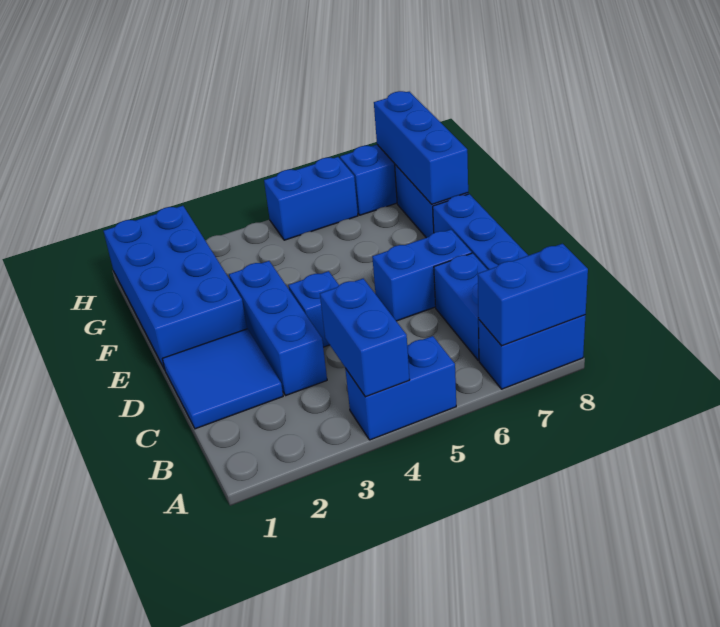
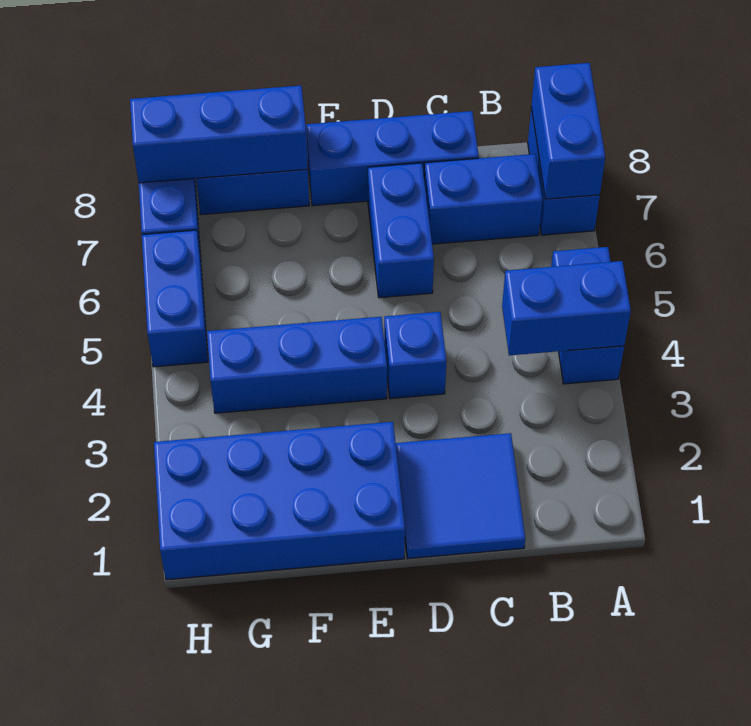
blue brick C3:E3 level 1 -> blue brick E4:G4 level 1

